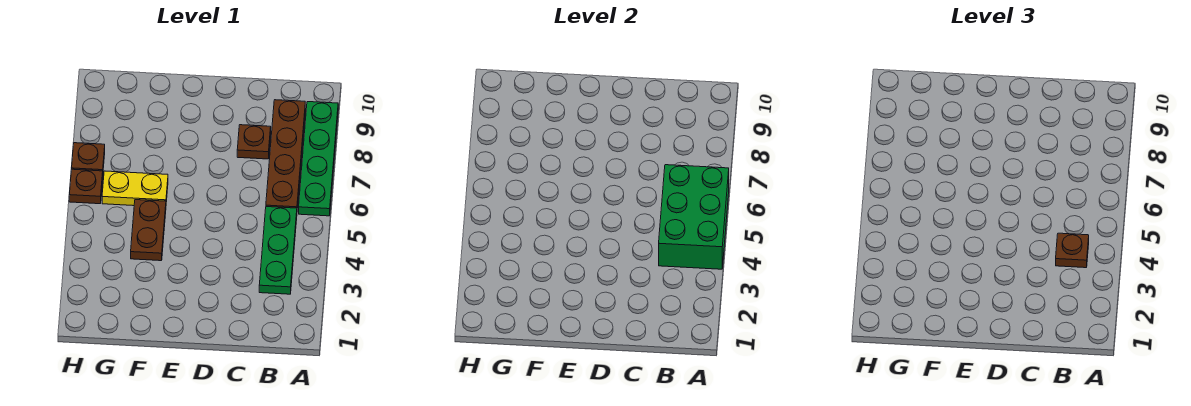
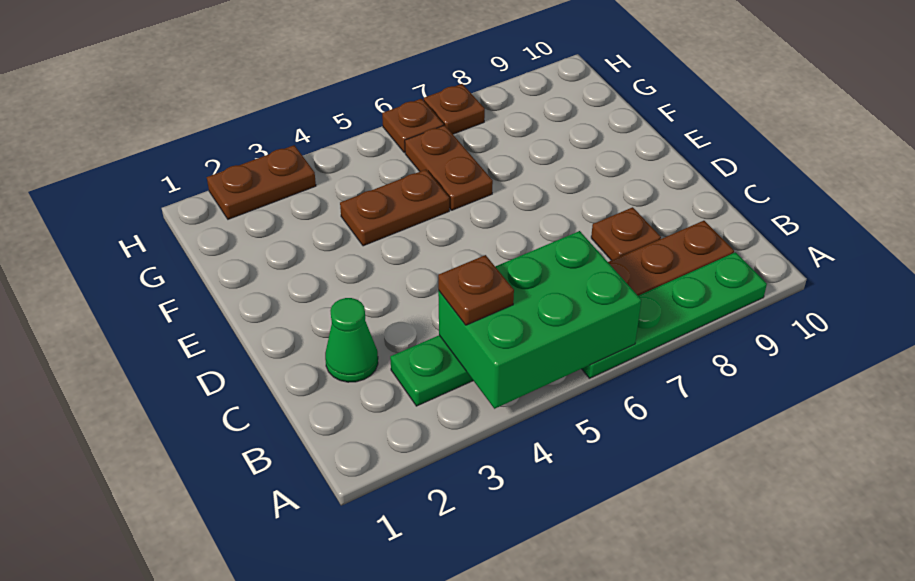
none -> green cone C2 level 1
yellow plate F6:G6 level 1 -> brown plate F6:G6 level 1
none -> brown plate H2:H3 level 1

